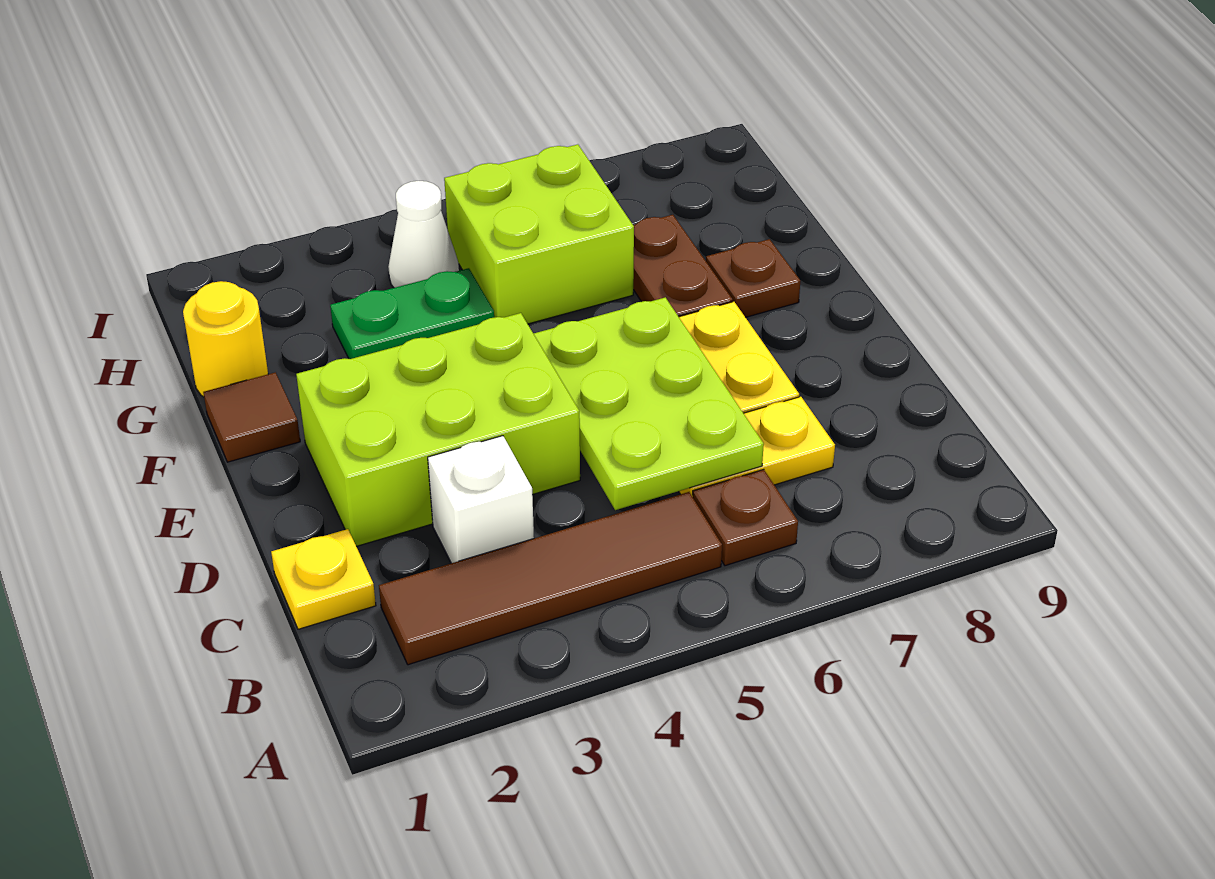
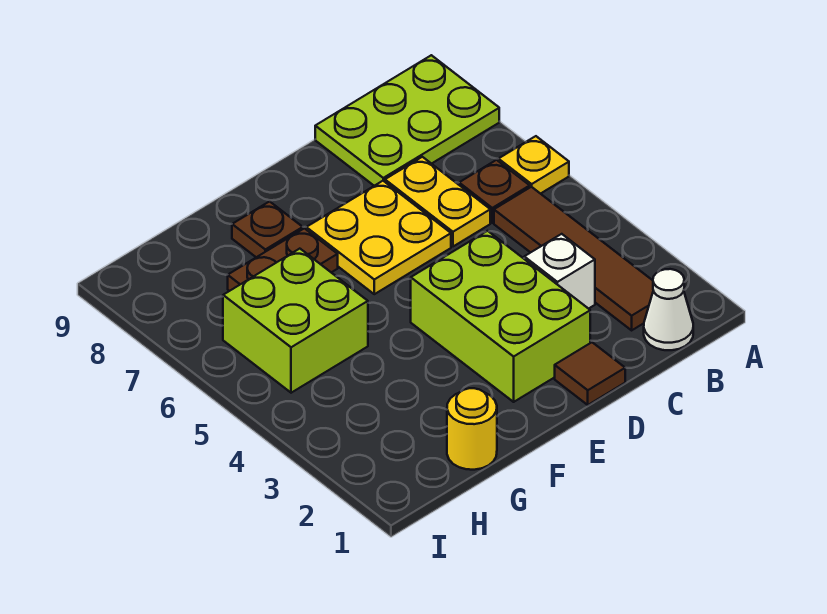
yellow plate C1 level 1 -> yellow plate A6 level 1
lime plate C5:E6 level 2 -> lime plate A8:C9 level 1
brown tile F1 level 1 -> brown tile D1 level 1
green plate G3:G4 level 1 -> none
white cone H4 level 1 -> white cone B1 level 1

